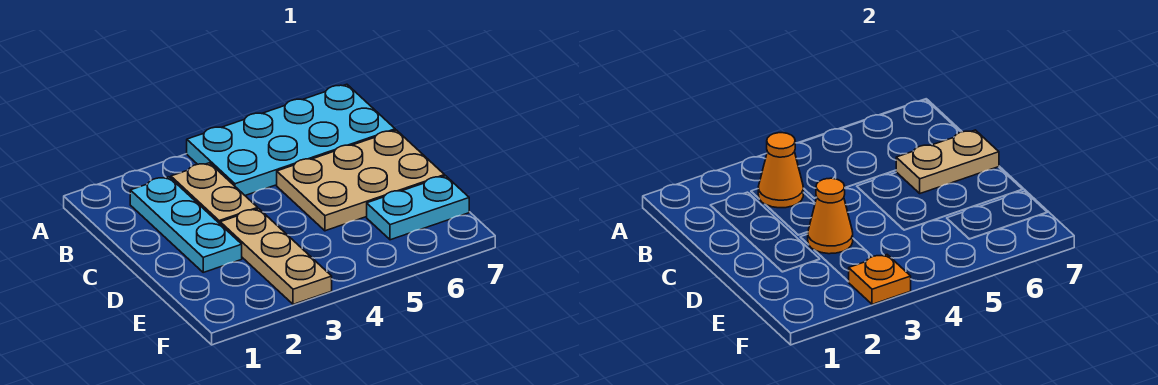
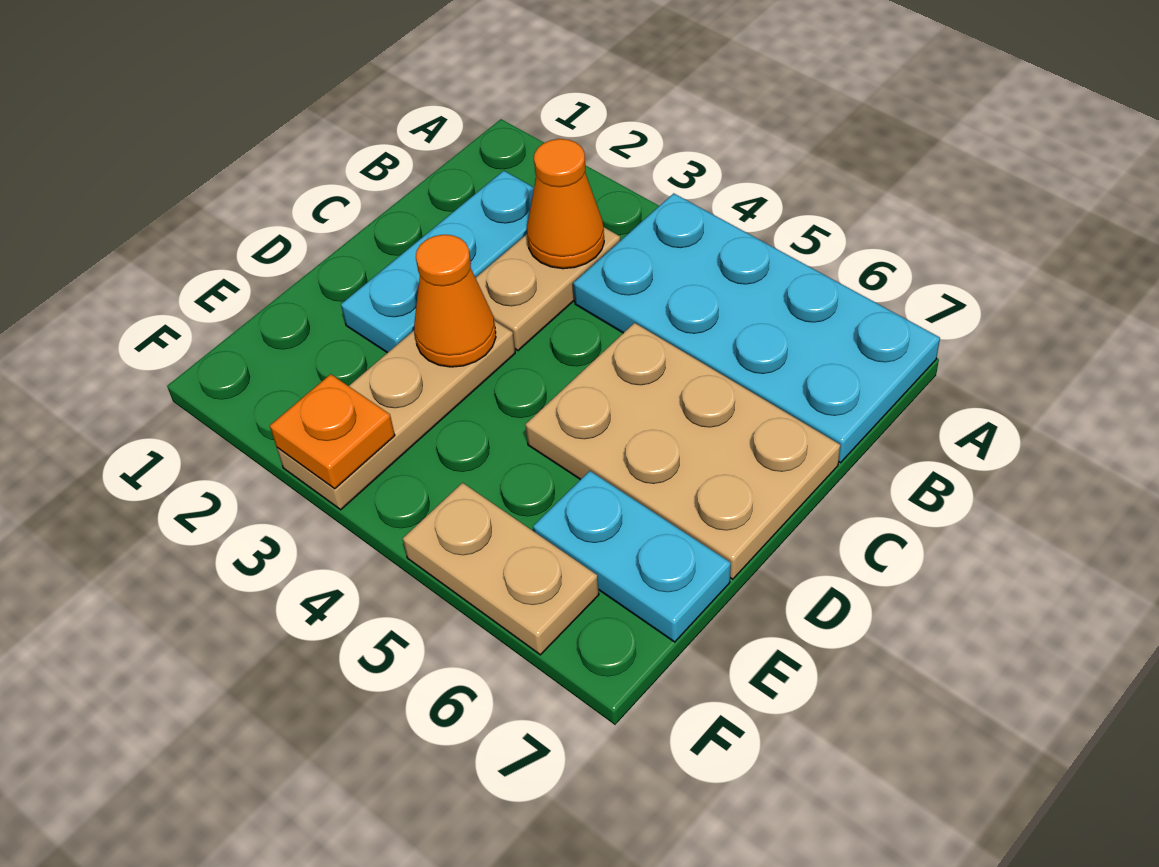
tan plate C6:C7 level 2 -> tan plate F5:F6 level 1

